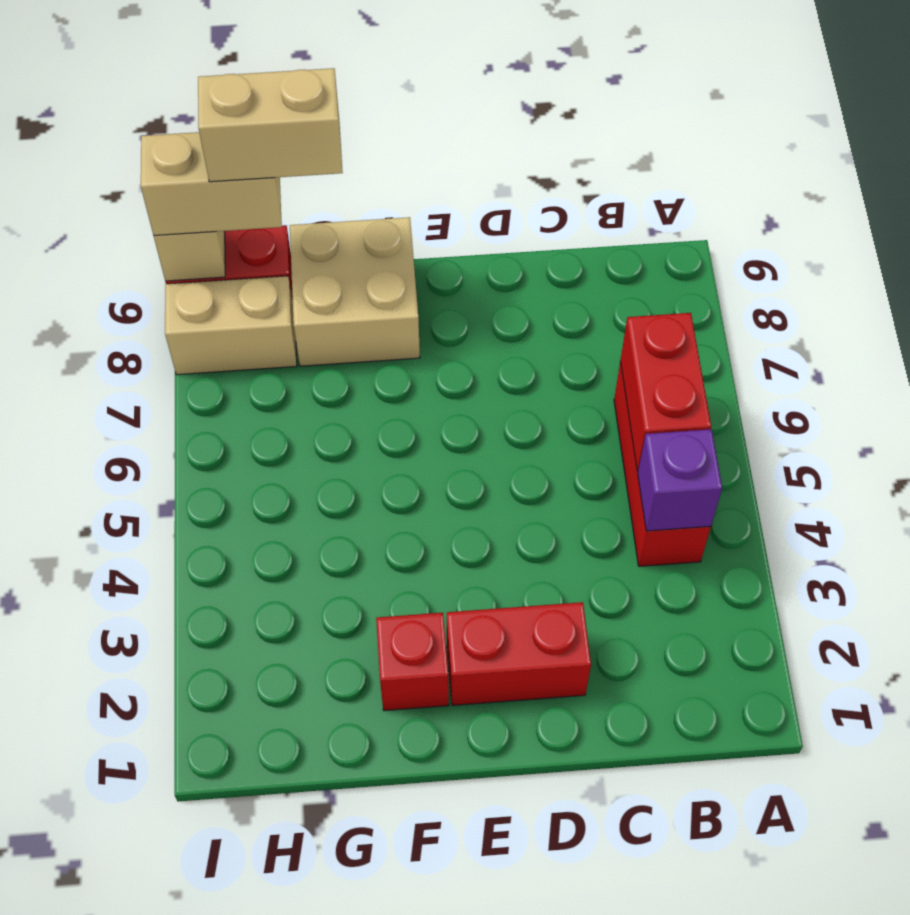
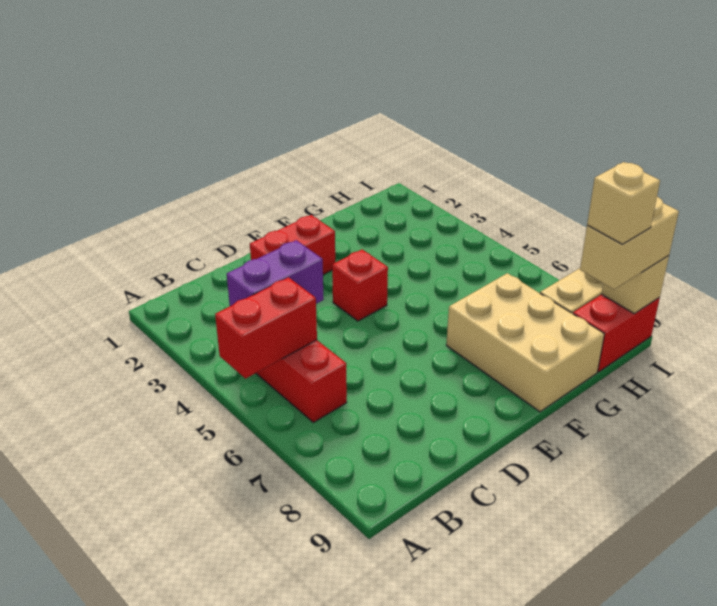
purple brick B4 level 2 -> purple brick B4:C4 level 2
red brick B5:B6 level 2 -> red brick A5:B5 level 2
red brick F2 level 1 -> red brick E4 level 1
tan brick F8:G9 level 1 -> tan brick F7:G9 level 1
tan brick G9:H9 level 4 -> tan brick H9 level 4

